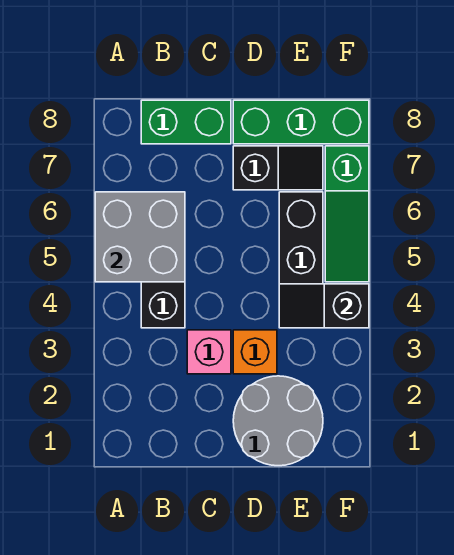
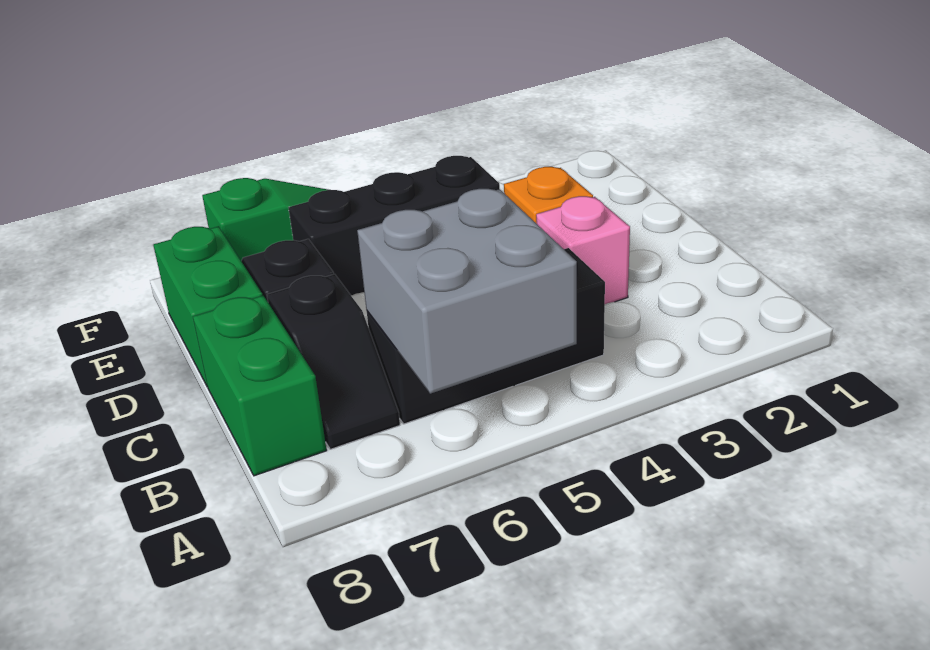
grey round brick D1:E2 level 1 -> none
green brick D8:F8 level 1 -> green brick D8:E8 level 1
black slope E4:F4 level 2 top F -> black slope B7:C7 level 1 top C

